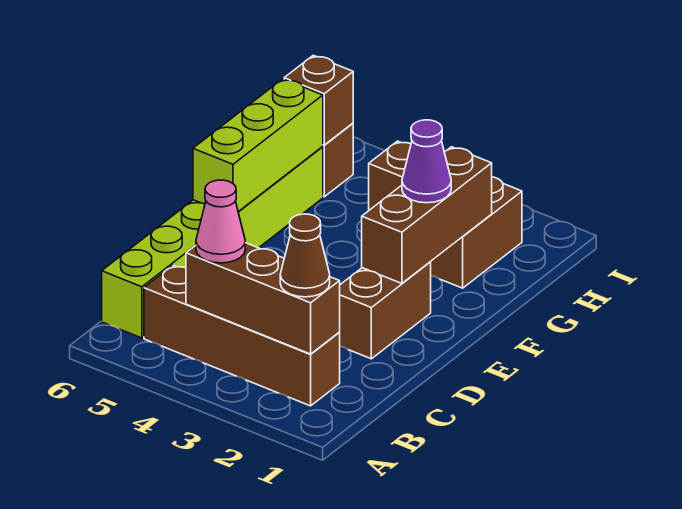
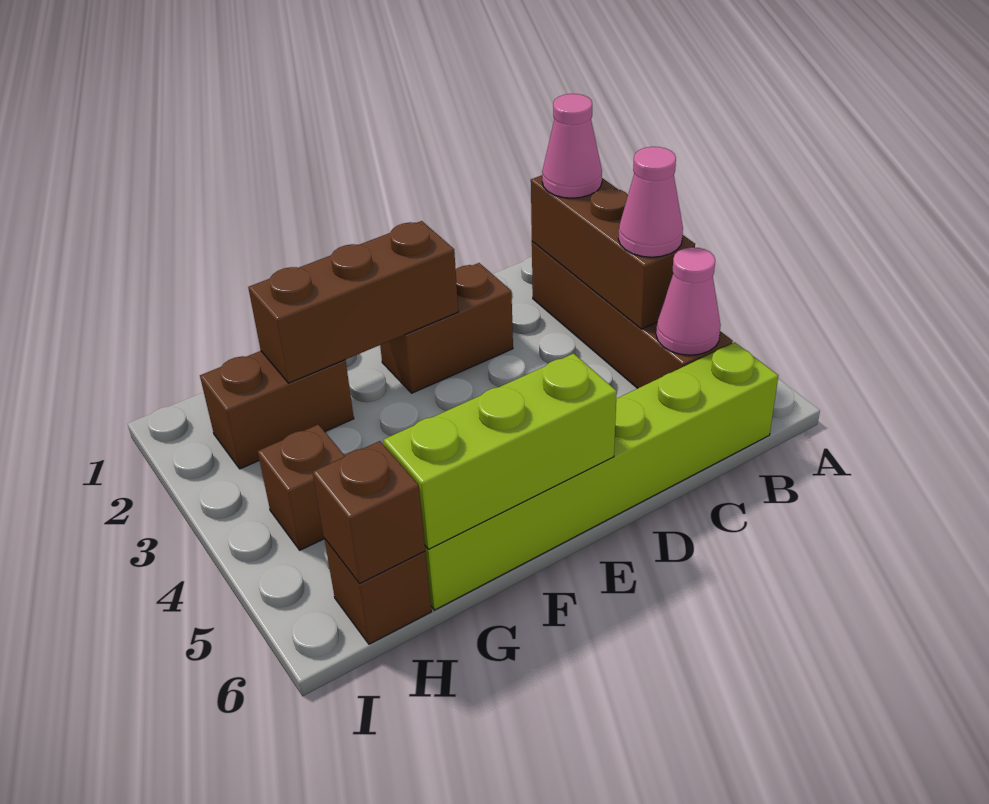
brown cone B2 level 3 -> pink cone B2 level 3
none -> pink cone B5 level 2
purple cone F2 level 3 -> none

